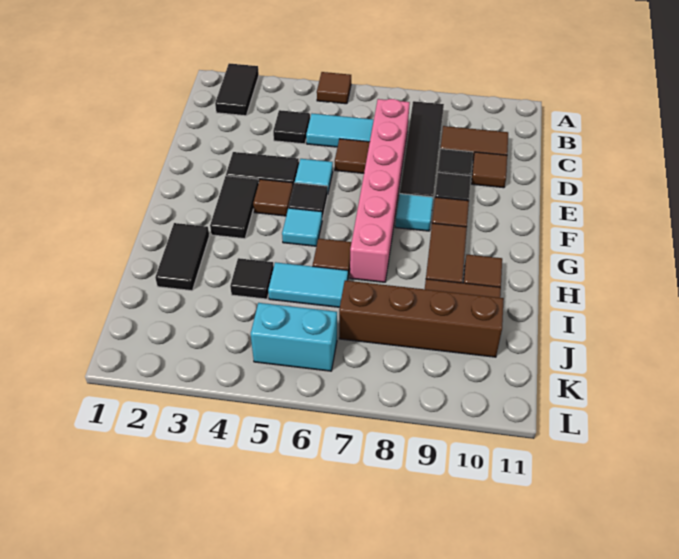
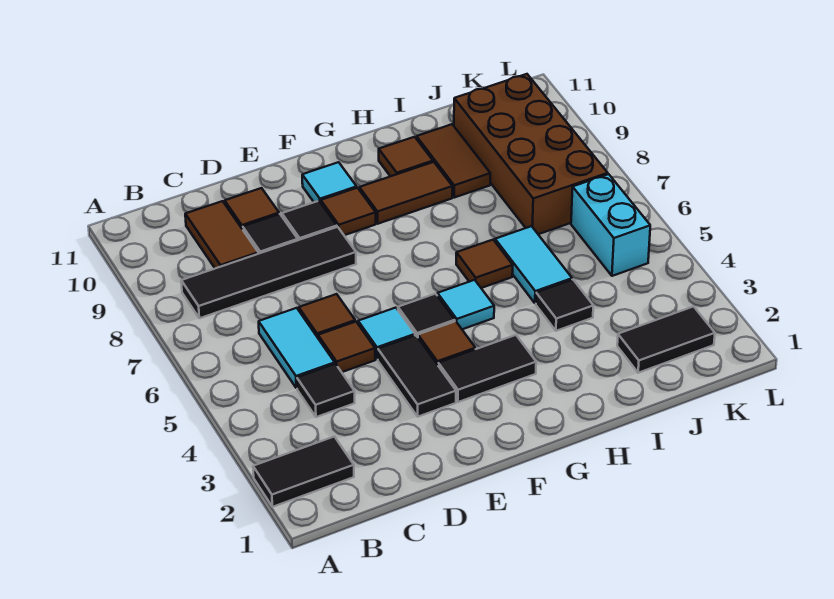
brown tile A5 level 1 -> brown tile D5 level 1
pink brick C7:H7 level 1 -> none
cyan tile F8 level 1 -> cyan tile F10 level 1
black tile H2:I2 level 1 -> black tile J2:K2 level 1
brown brick J7:J10 level 1 -> brown brick J7:K10 level 1

